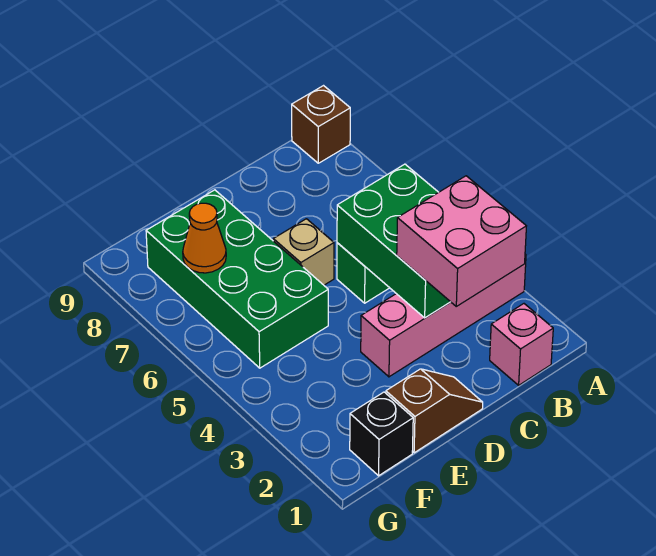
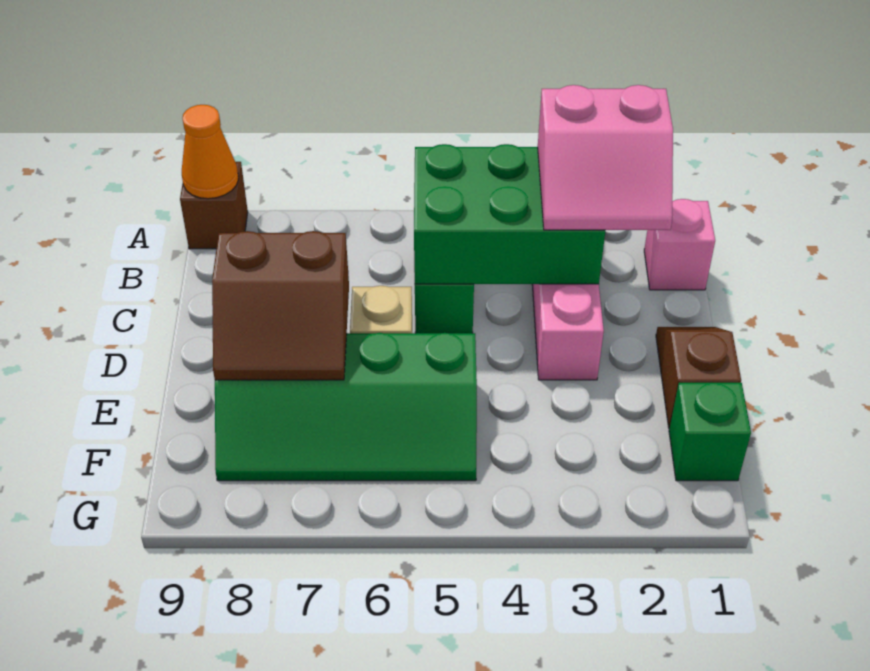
pink brick B2:C3 level 3 -> pink slope B2:C3 level 3 top B
none -> brown slope D7:E8 level 2 top D
green brick E5:F8 level 1 -> green slope E5:F8 level 1 top E
black brick F1 level 1 -> green brick F1 level 1
orange cone F7 level 2 -> orange cone A9 level 2

